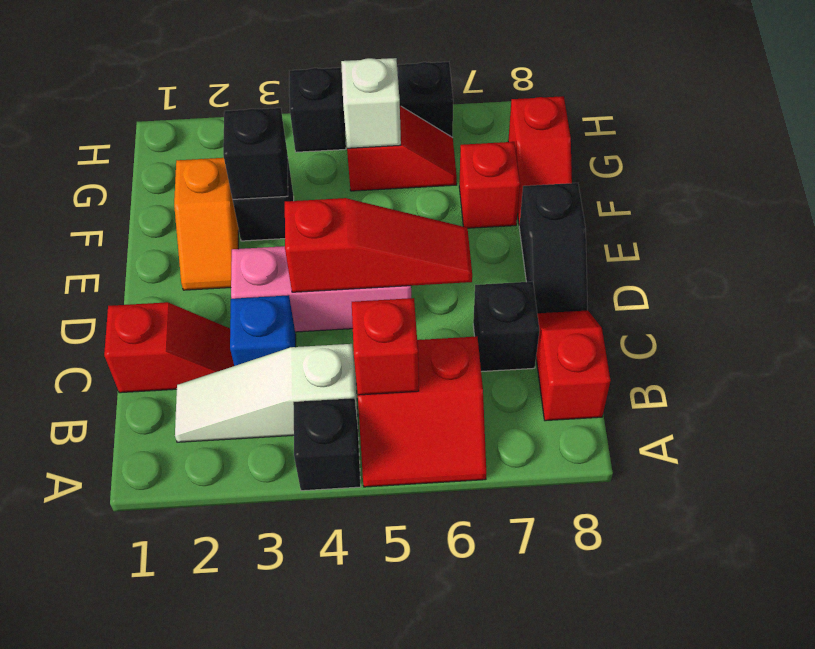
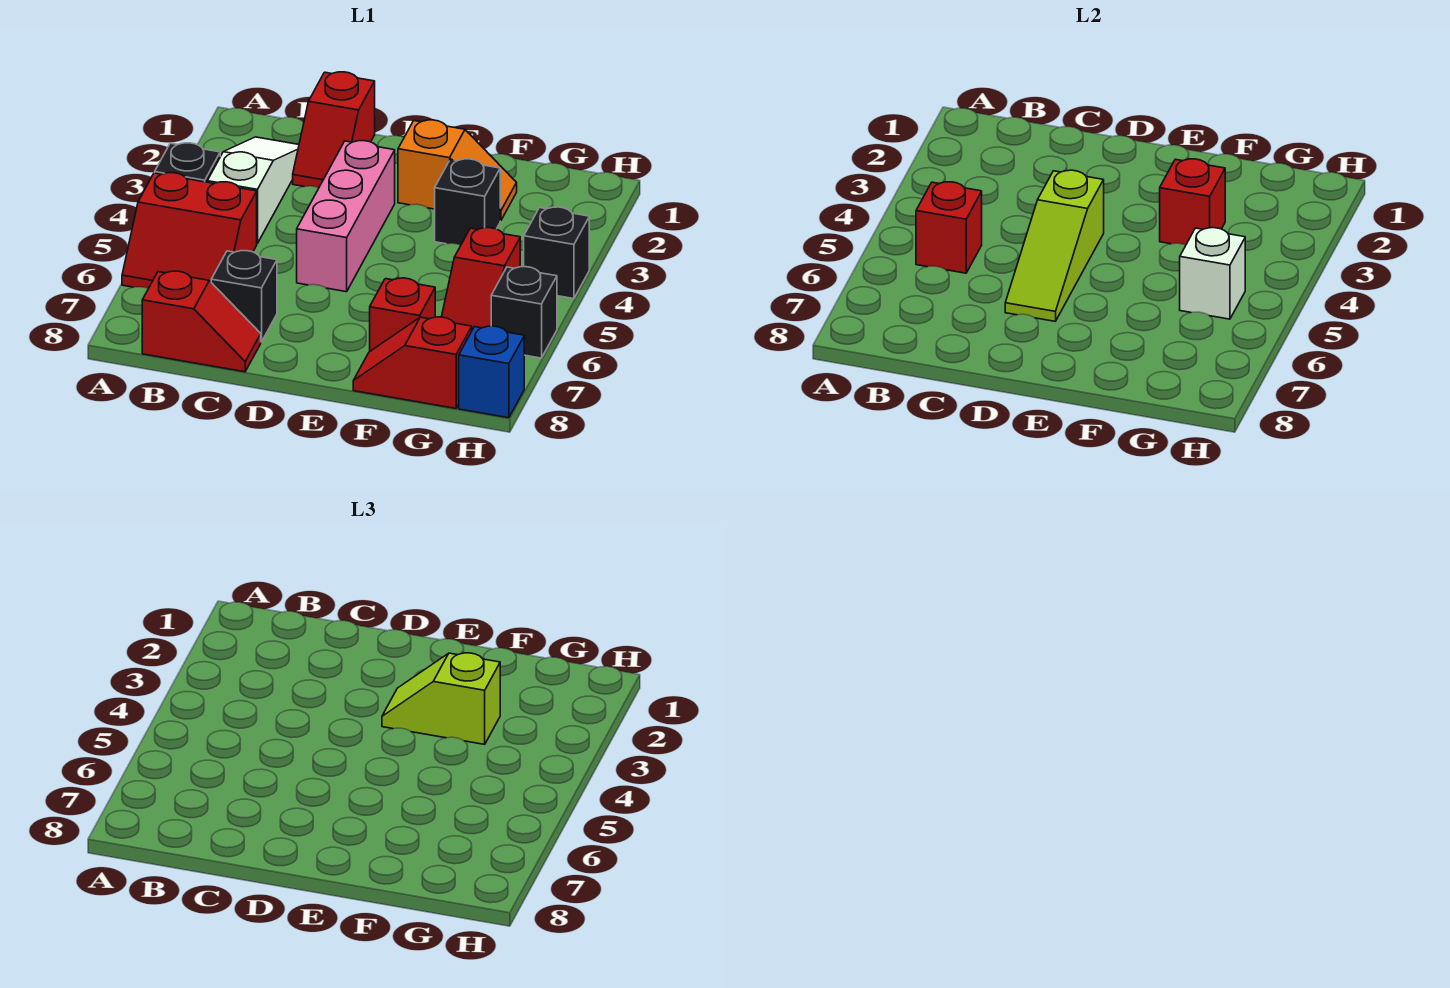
red slope A5:B6 level 1 top B -> red slope A5:B6 level 1 top 5
blue brick C3 level 1 -> blue brick H8 level 1
red slope D4:D6 level 2 top 4 -> lime slope D4:D6 level 2 top 4
black slope D8:E8 level 1 top E -> none
orange slope E2:F2 level 1 top F -> orange slope E2:F2 level 1 top E
none -> lime slope E3:F3 level 3 top F
black brick F3 level 2 -> red brick F3 level 2

